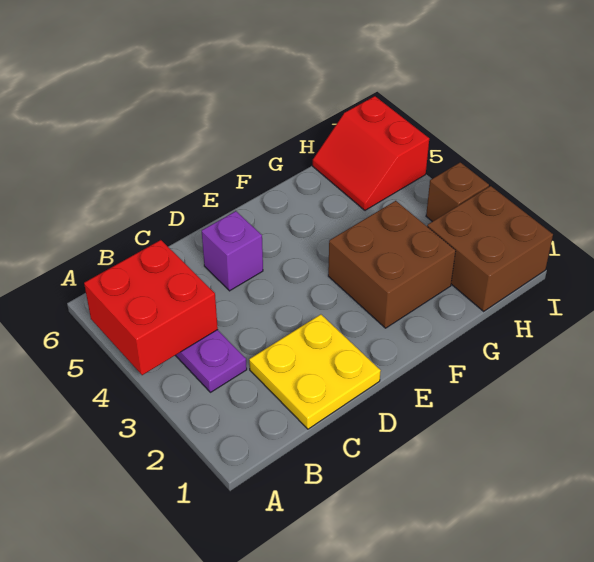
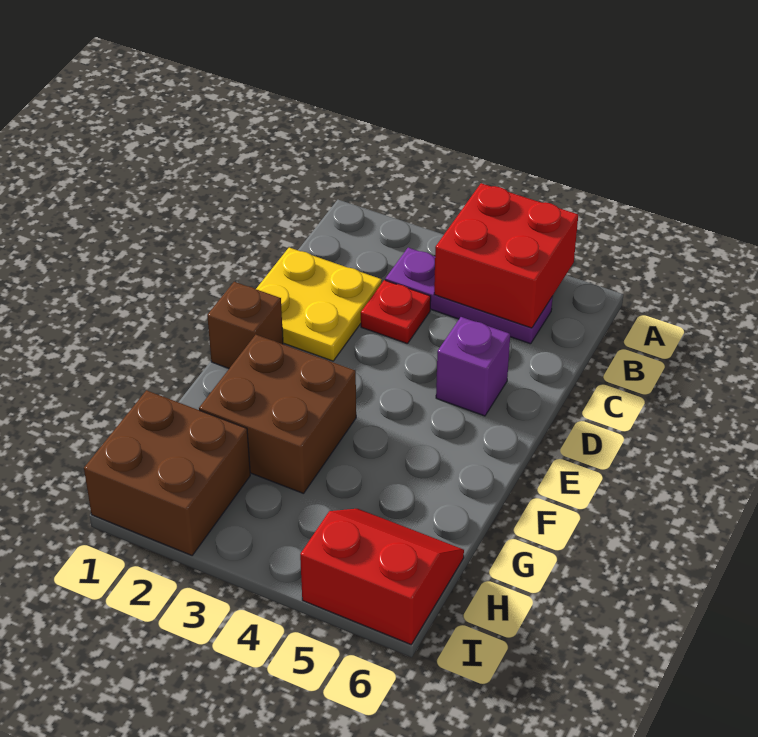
none -> red plate C3 level 1
brown brick I3 level 1 -> brown brick E1 level 1

